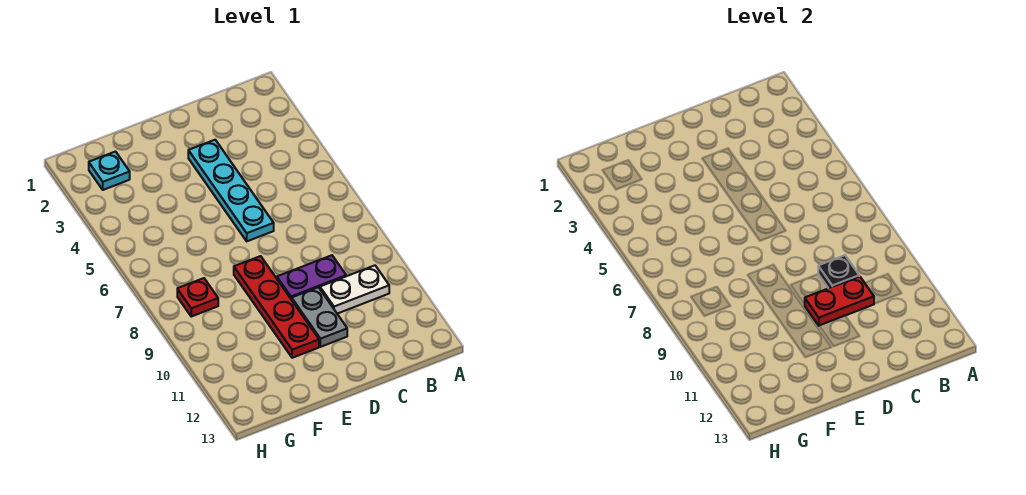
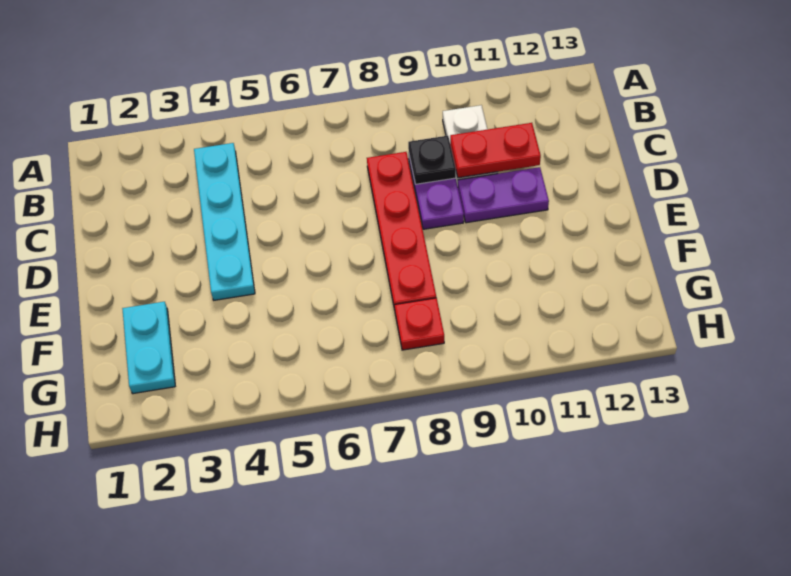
red plate C10:D10 level 2 -> red plate C10:C11 level 2
cyan plate D3:D6 level 1 -> cyan plate B4:E4 level 1
grey plate D10:D11 level 1 -> purple plate D10:D11 level 1
red plate E8:E11 level 1 -> red plate C8:F8 level 1
cyan plate G2 level 1 -> cyan plate F2:G2 level 1

